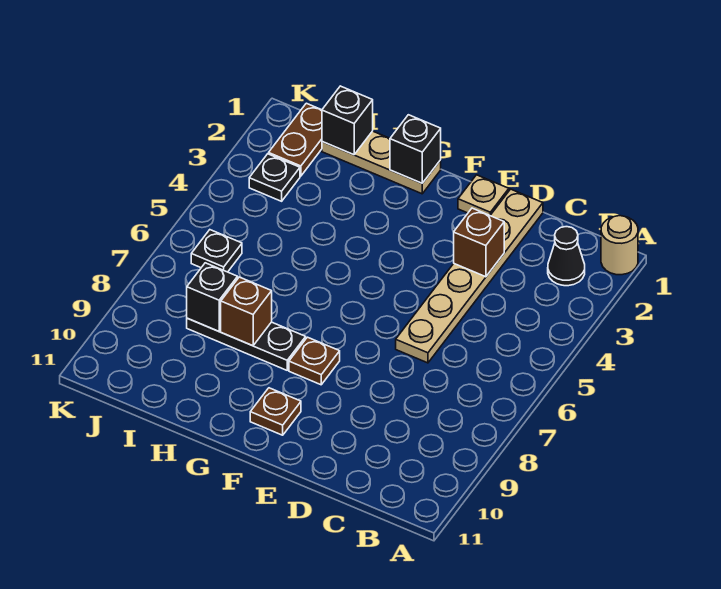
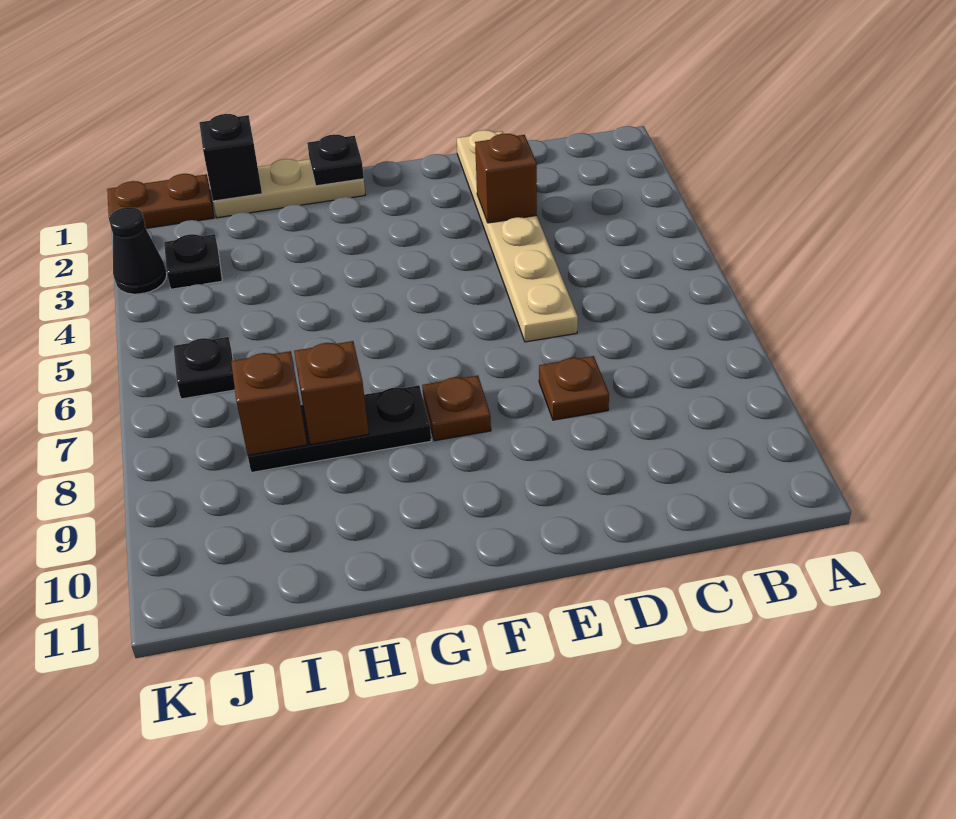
tan round brick A1 level 1 -> none
black cone B2 level 1 -> black cone K3 level 1
tan plate E1 level 1 -> none
brown plate F10 level 1 -> brown plate D8 level 1
black brick G1 level 2 -> black plate G1 level 2
black brick I8 level 2 -> brown brick I8 level 2
brown plate J1:J2 level 1 -> brown plate J1:K1 level 1

